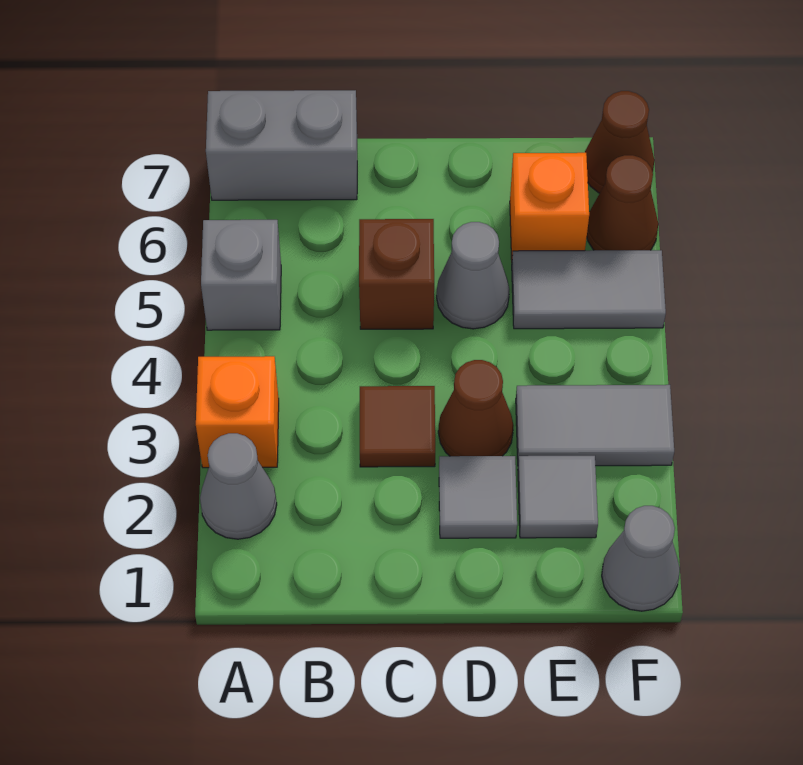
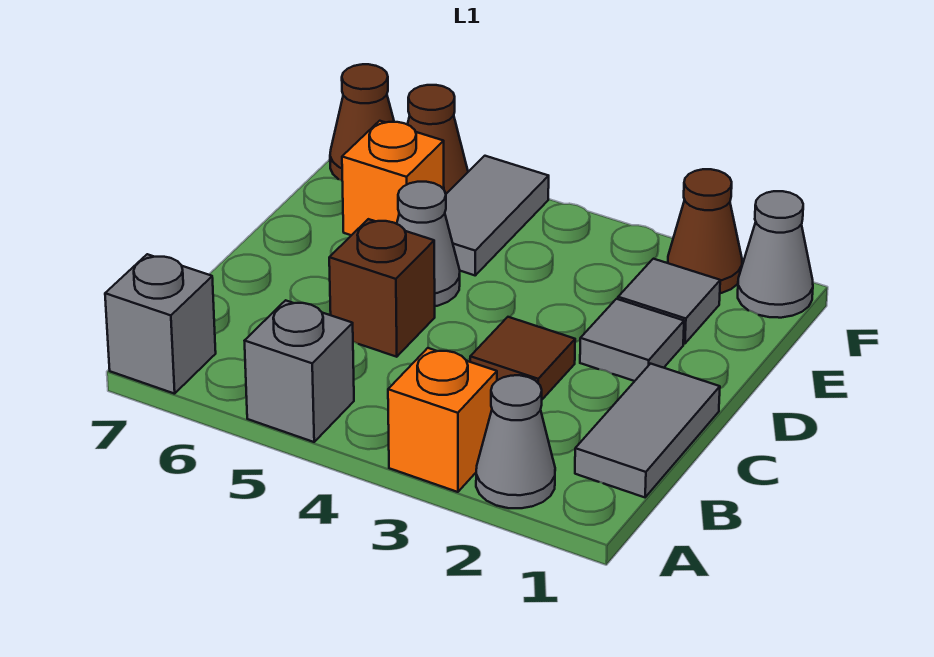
grey brick A7:B7 level 1 -> grey brick A7 level 1
brown cone D3 level 1 -> brown cone F2 level 1
grey tile E3:F3 level 1 -> grey tile B1:C1 level 1

